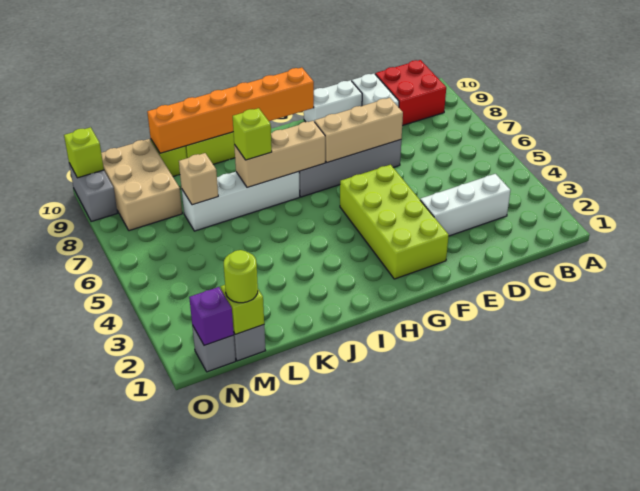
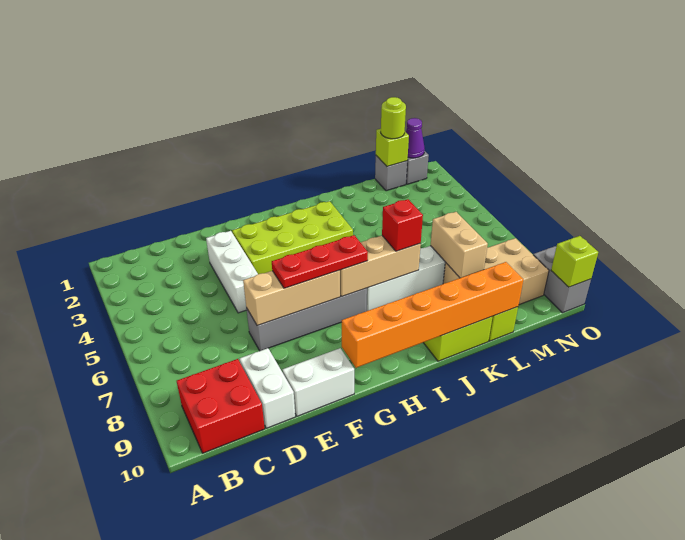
white brick C3:E3 level 1 -> white brick E3:E5 level 1
lime brick F2:G5 level 1 -> lime brick F3:I4 level 1
none -> red plate F7:H7 level 3
lime brick J7 level 3 -> red brick J7 level 3
tan brick L7 level 2 -> tan brick L7:L8 level 2
tan brick M8:N10 level 1 -> tan brick L8:N9 level 1
purple brick N1 level 2 -> purple cone N1 level 2

